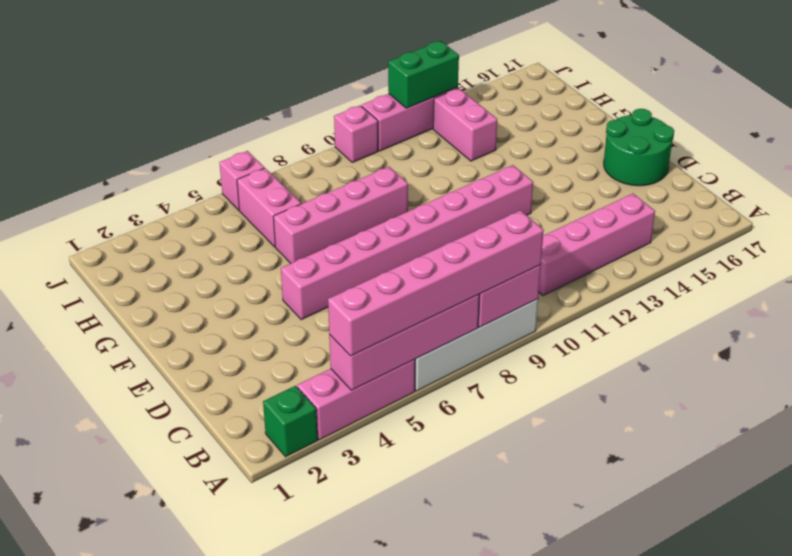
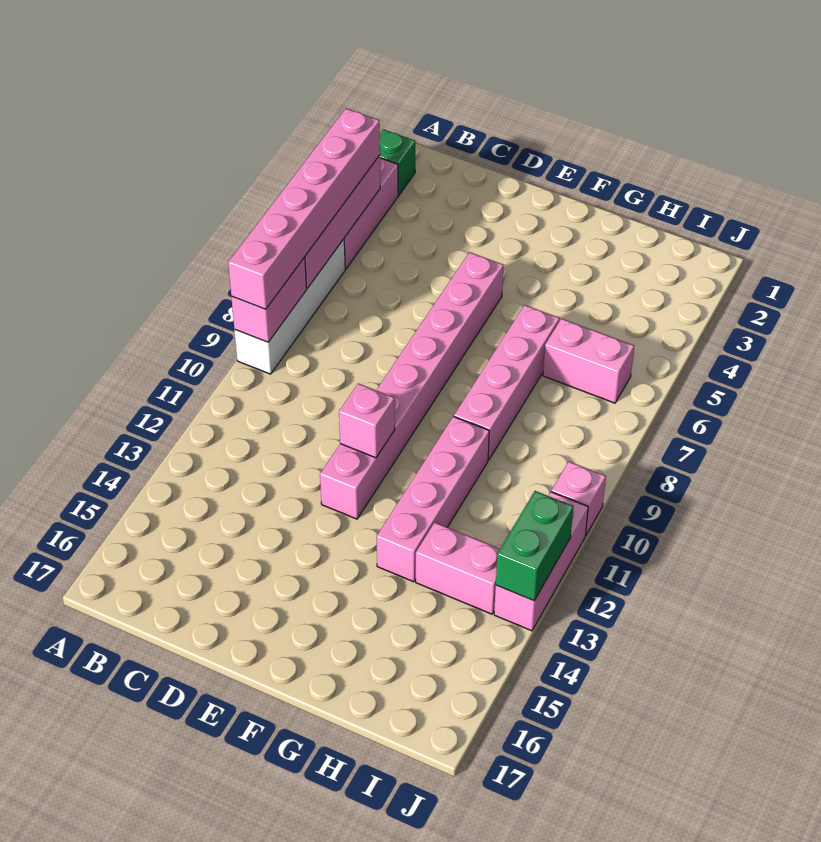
pink brick B11:B14 level 1 -> pink brick G10:G13 level 1
green round brick D16:E17 level 1 -> none
pink brick J6 level 1 -> pink brick E11 level 2

